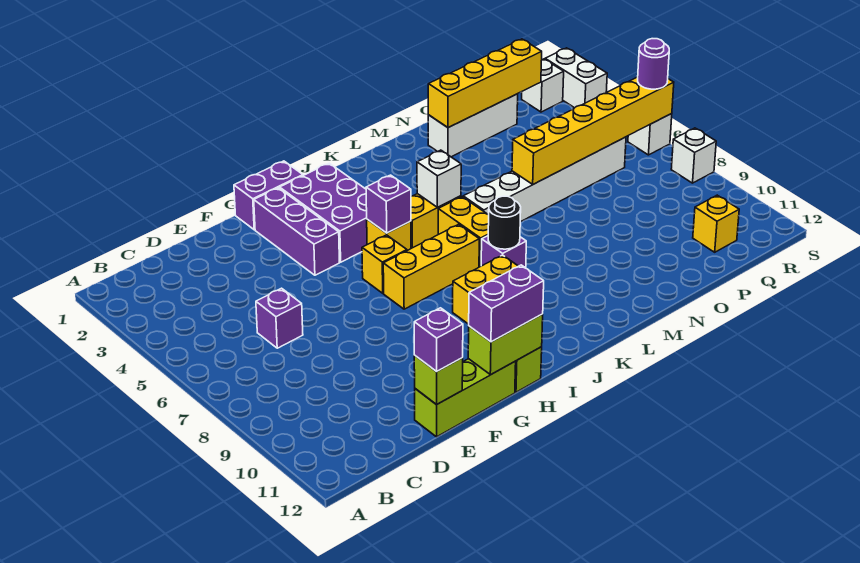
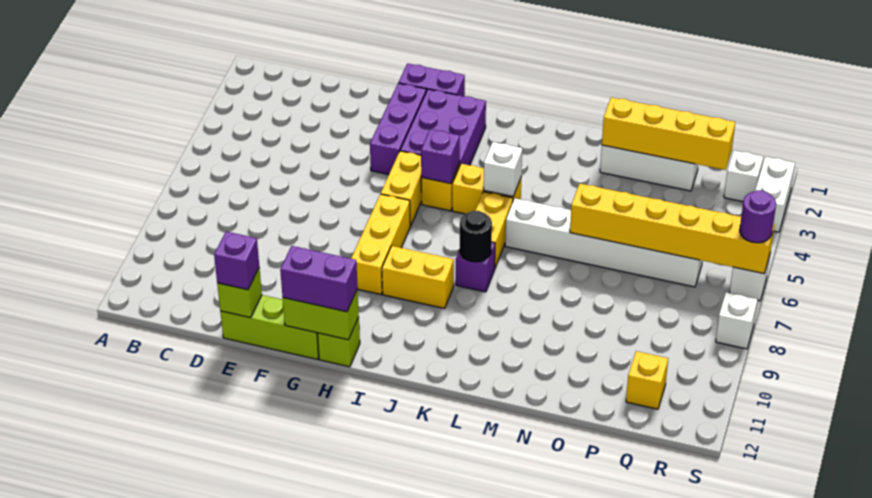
purple brick D6 level 1 -> none
yellow brick H6 level 1 -> yellow brick H5:H6 level 1
yellow brick H7:J7 level 1 -> yellow brick H7:H9 level 1

